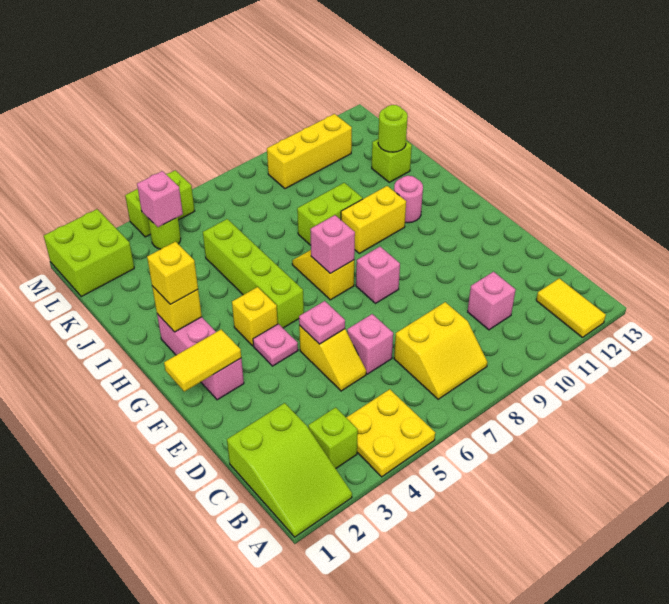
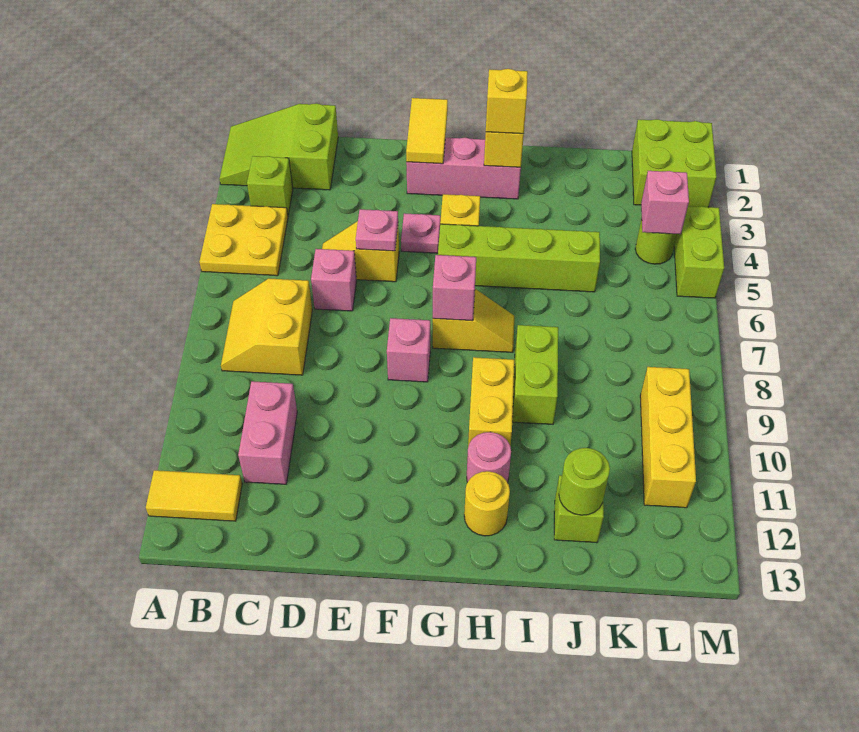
pink brick C10 level 1 -> pink brick C10:C11 level 1
none -> yellow round brick H12 level 1

